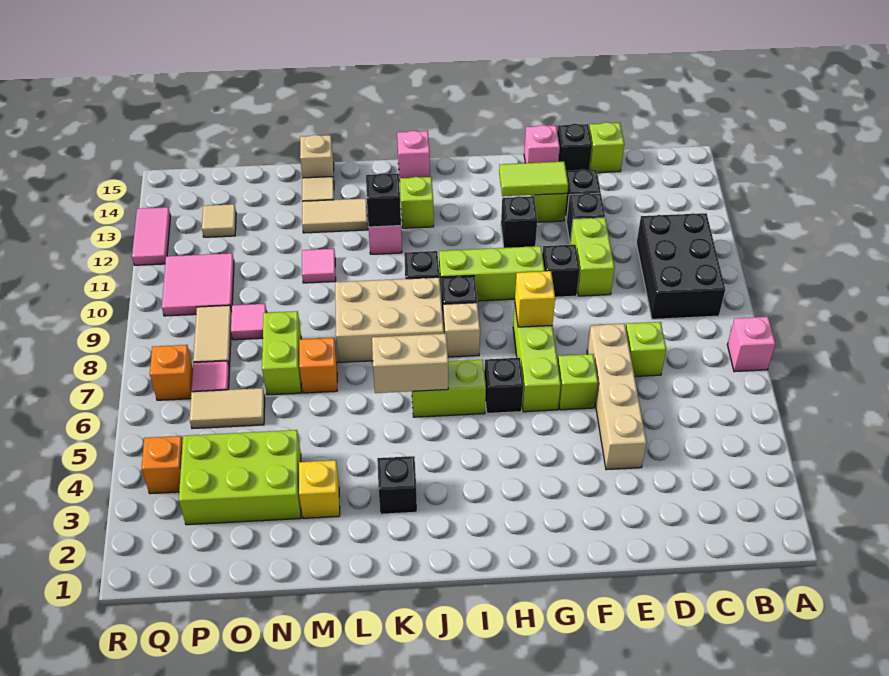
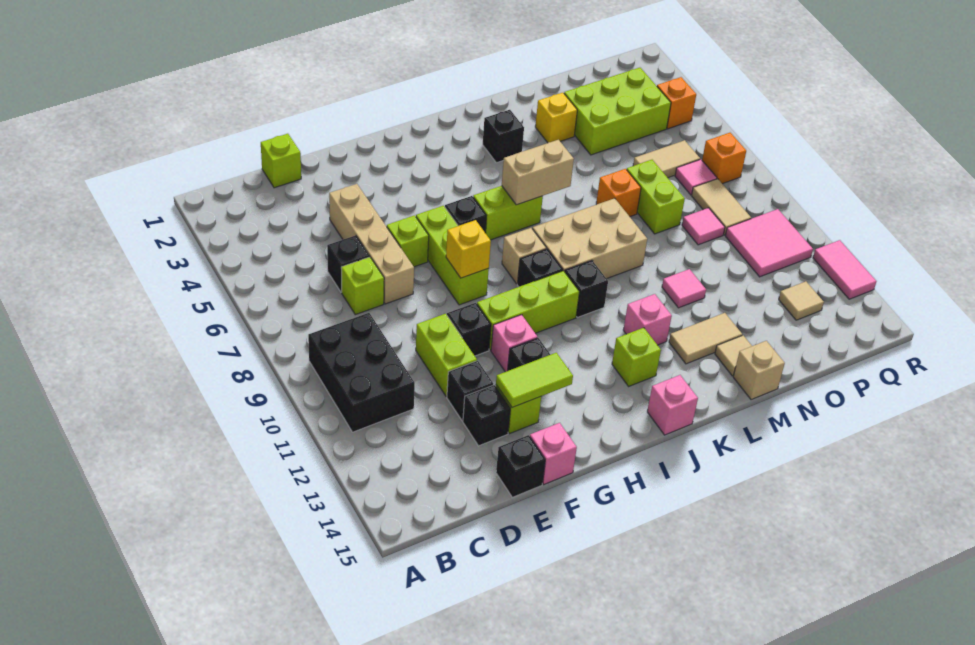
pink brick A7 level 1 -> pink brick G11 level 1
lime brick D15 level 1 -> lime brick D1 level 1
black brick K12 level 2 -> black brick D6 level 1

